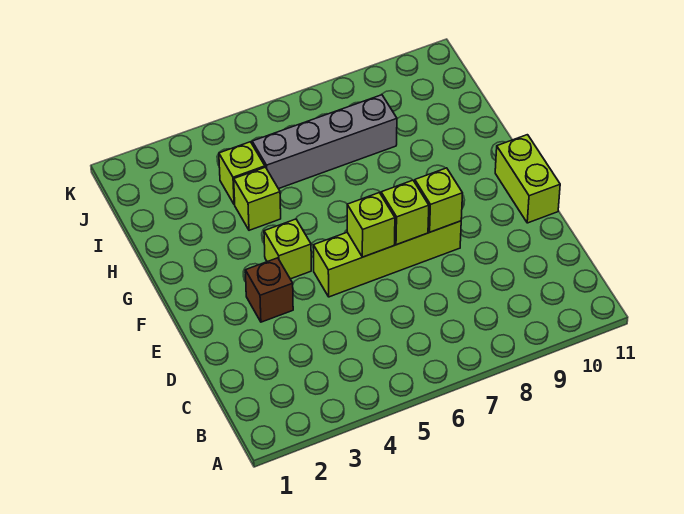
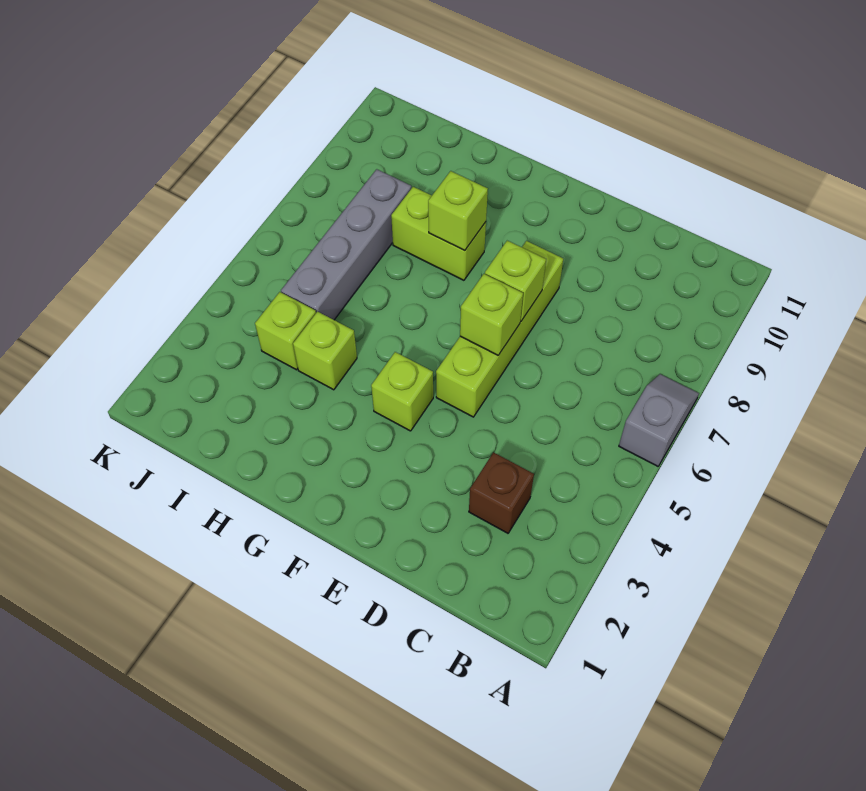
none -> grey slope A6:A7 level 1 top 6
brown brick E3 level 1 -> brown brick C3 level 1
lime brick E8 level 2 -> lime brick G8 level 2
lime brick E11:F11 level 1 -> lime brick G8:H8 level 1

